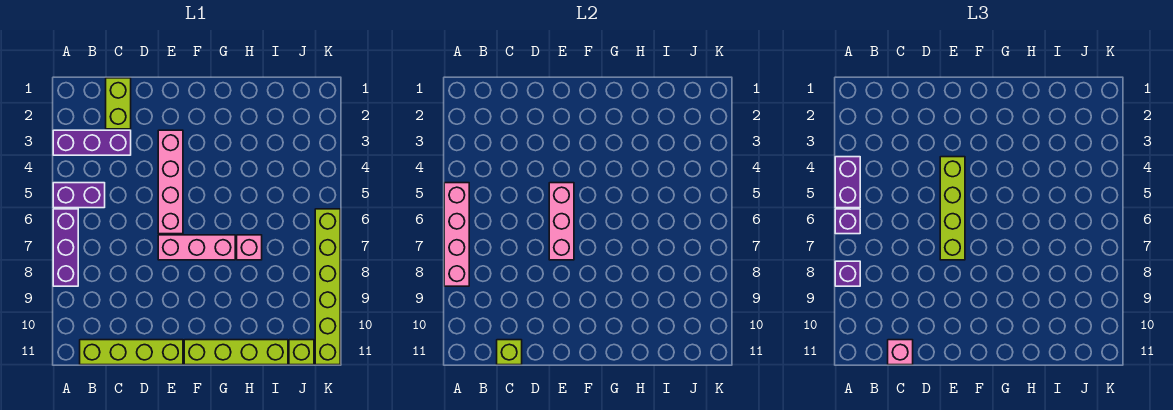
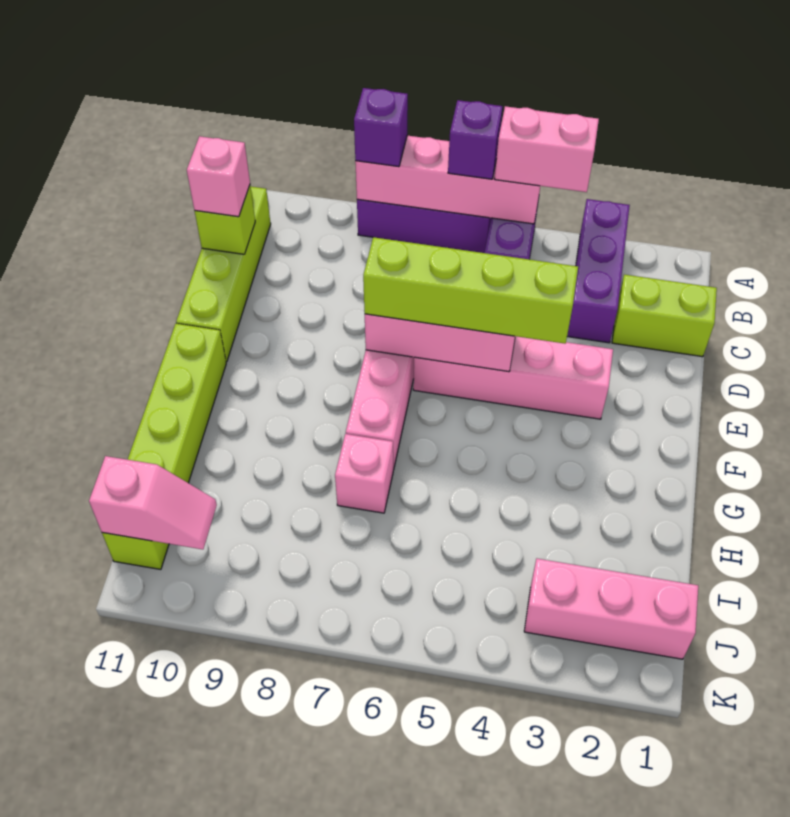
purple brick A4:A5 level 3 -> pink brick A4:A5 level 3
none -> pink brick J1:J3 level 1
none -> pink slope J10:J11 level 2 top 11
lime brick K6:K11 level 1 -> none

